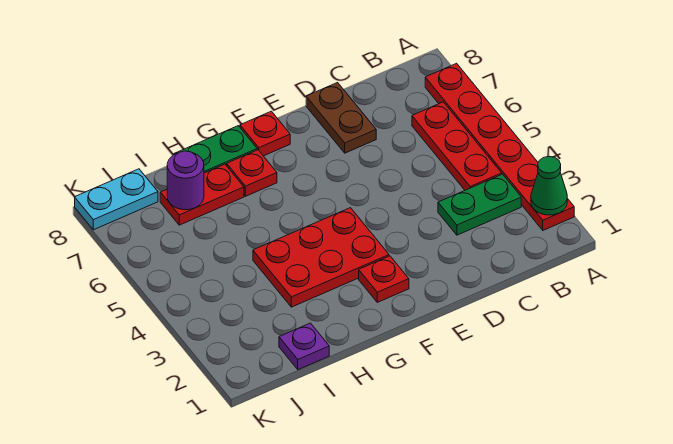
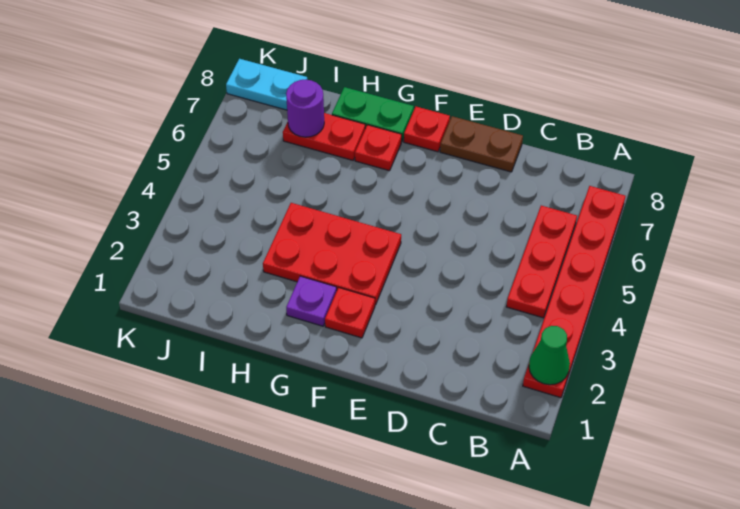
green plate B3:C3 level 1 -> none
brown plate D7:D8 level 1 -> brown plate D8:E8 level 1
purple plate I1 level 1 -> purple plate G2 level 1

